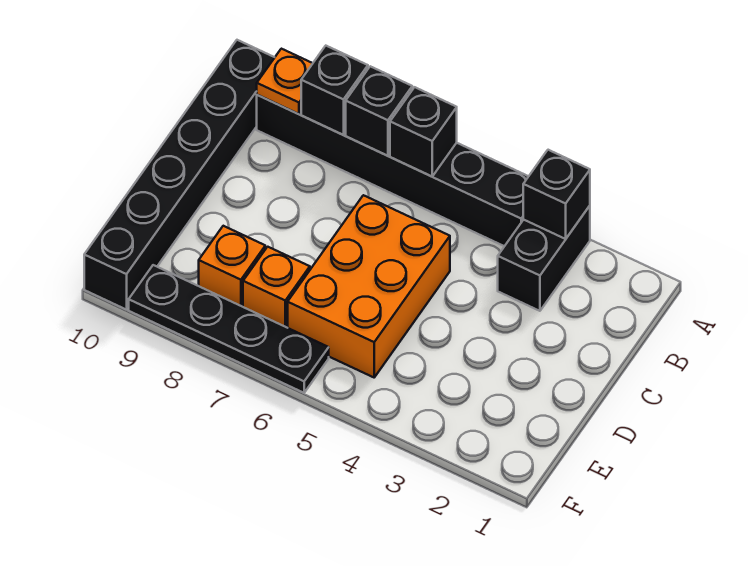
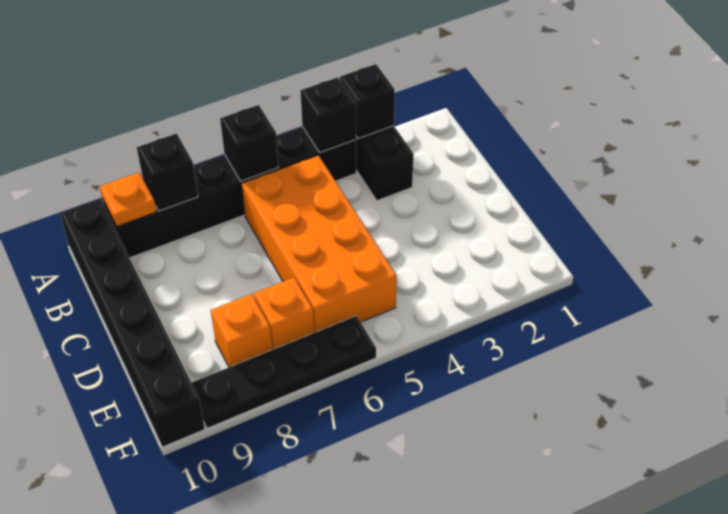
black brick A7 level 2 -> black brick A4 level 2
orange brick C5:E6 level 1 -> orange brick B5:E6 level 1

